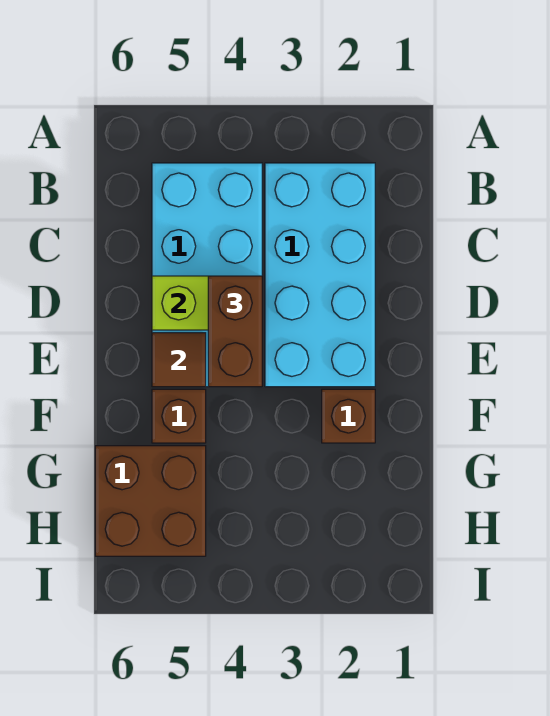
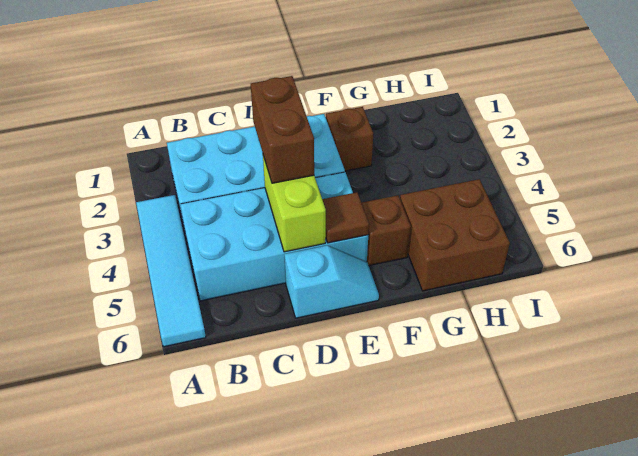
none -> cyan tile A3:A6 level 1
brown brick D4:E4 level 3 -> brown brick D3:D4 level 3
none -> cyan slope D6:E6 level 1 top D

